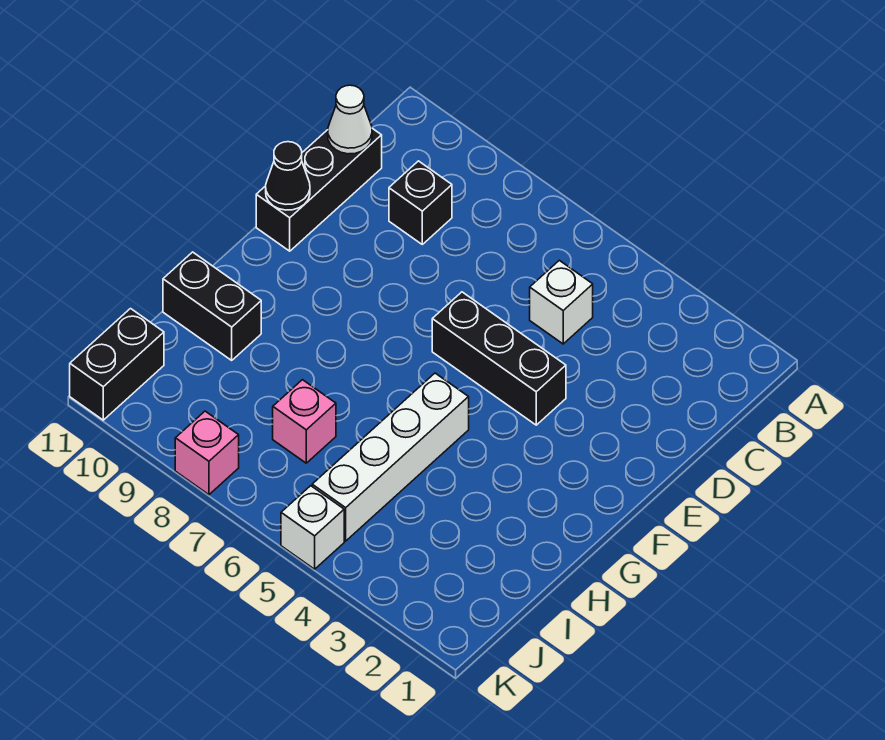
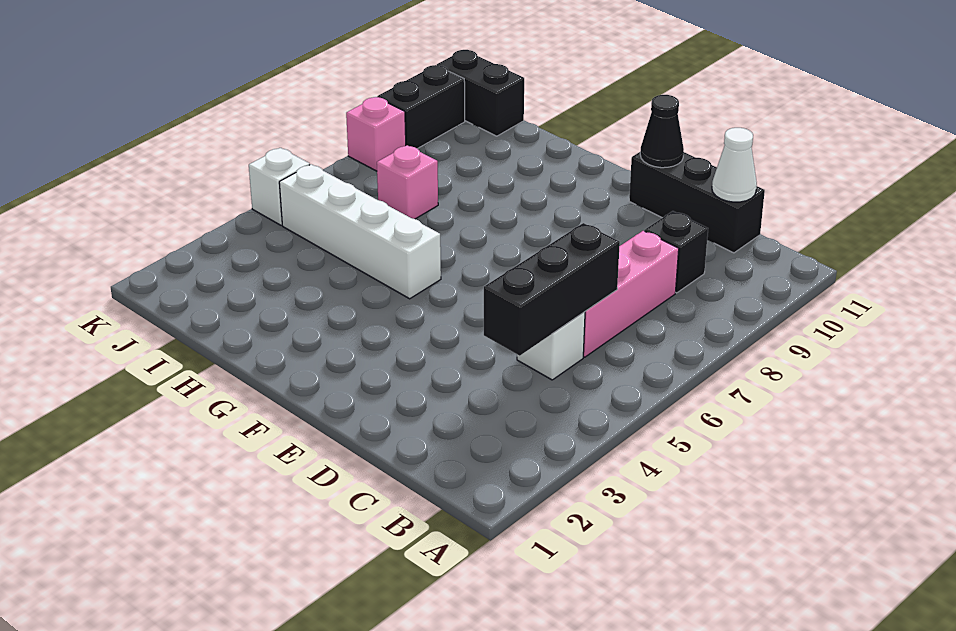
none -> pink brick C6:C8 level 1
black brick E4:E6 level 1 -> black brick C4:C6 level 2
black brick H10:H11 level 1 -> black brick K9:K10 level 1

